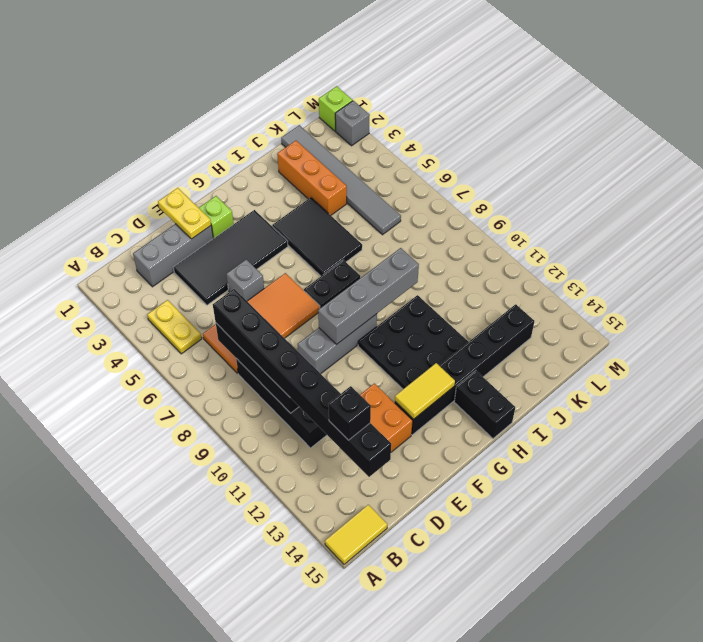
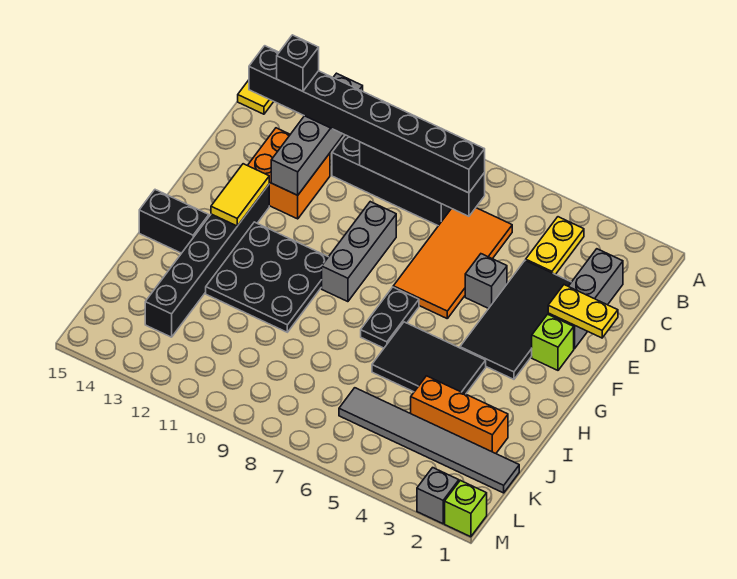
yellow plate B4:B5 level 1 -> yellow plate B4:C4 level 1
grey brick F9:I9 level 2 -> grey brick B12:E12 level 2

